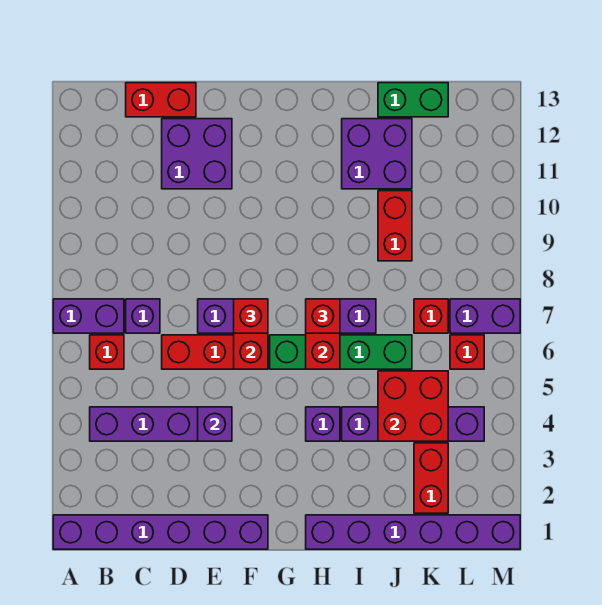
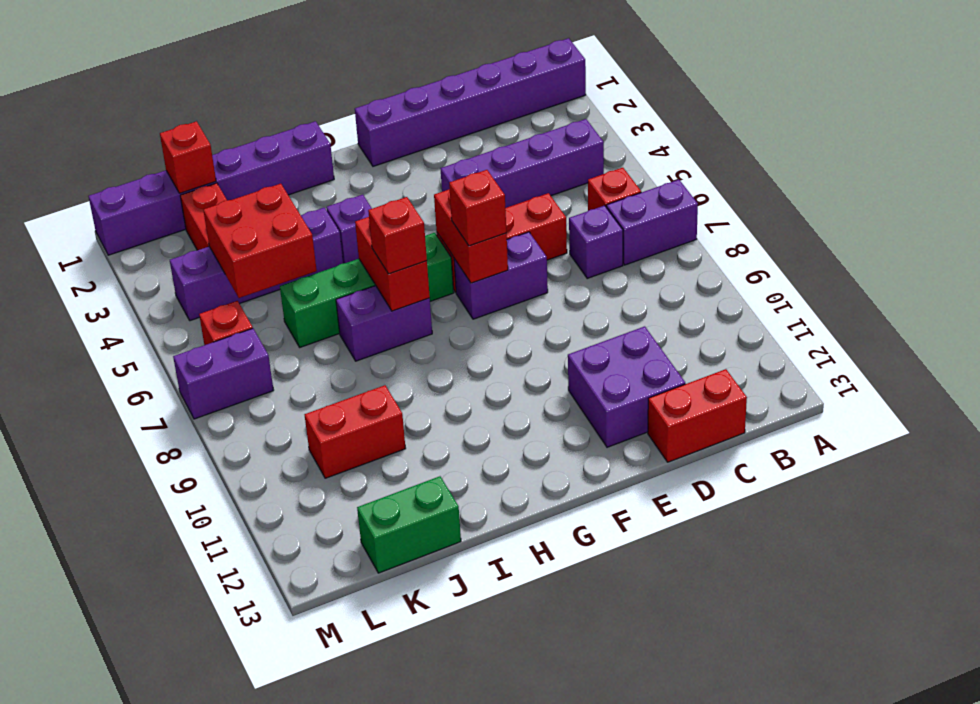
purple brick E4 level 2 -> none
purple brick I11:J12 level 1 -> none
red brick J9:J10 level 1 -> red brick J10:K10 level 1
red brick K7 level 1 -> red brick K1 level 2

